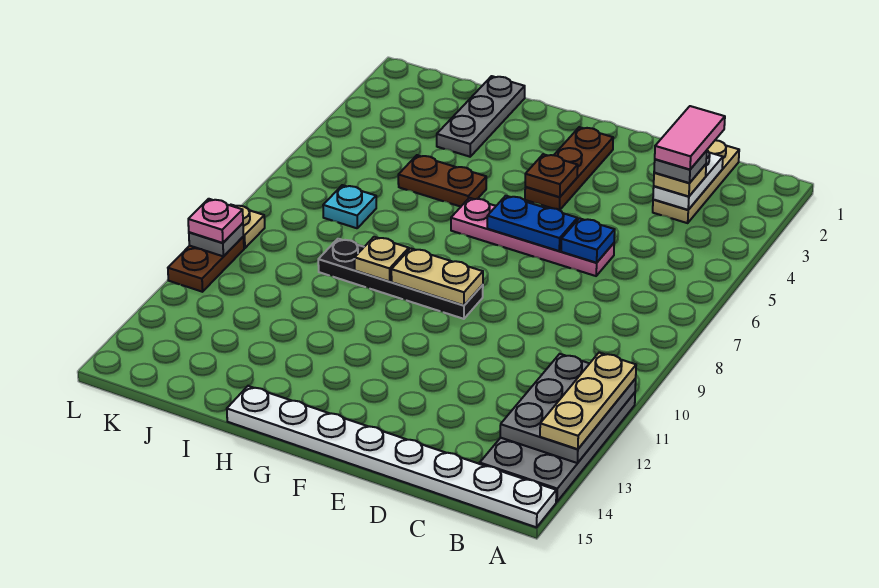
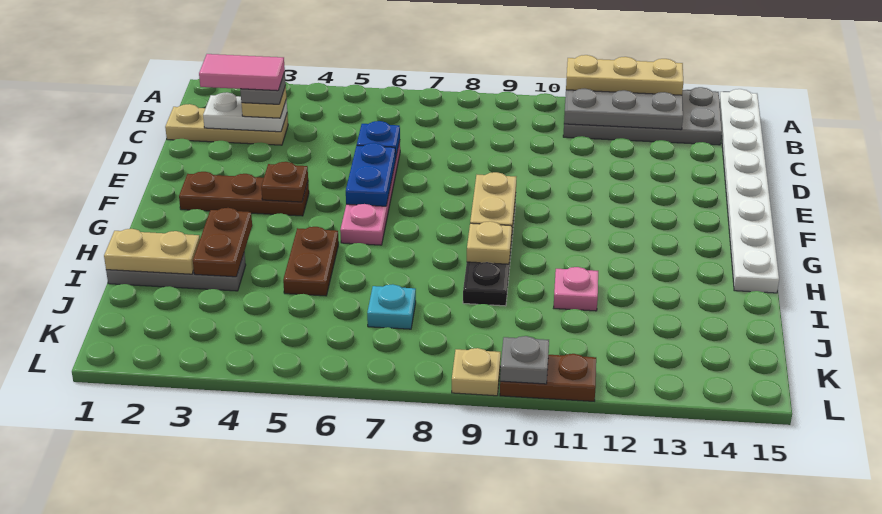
none -> brown plate H3:I3 level 2
none -> tan plate I1:I2 level 2
pink plate L10 level 3 -> pink plate I11 level 1

